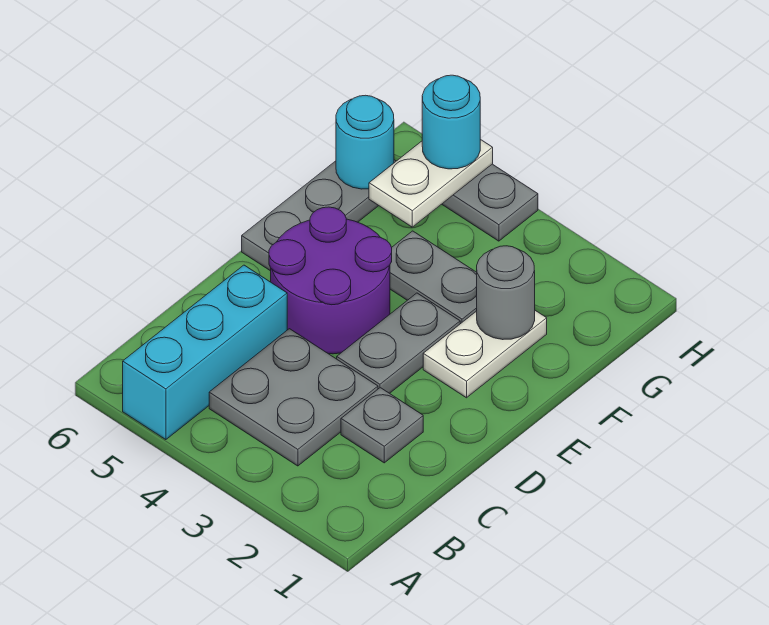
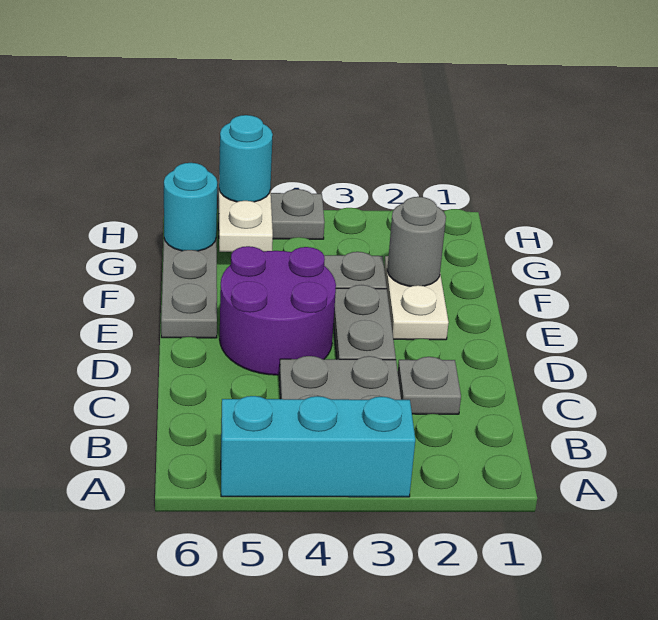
cyan brick A5:C5 level 1 -> cyan brick A3:A5 level 1

